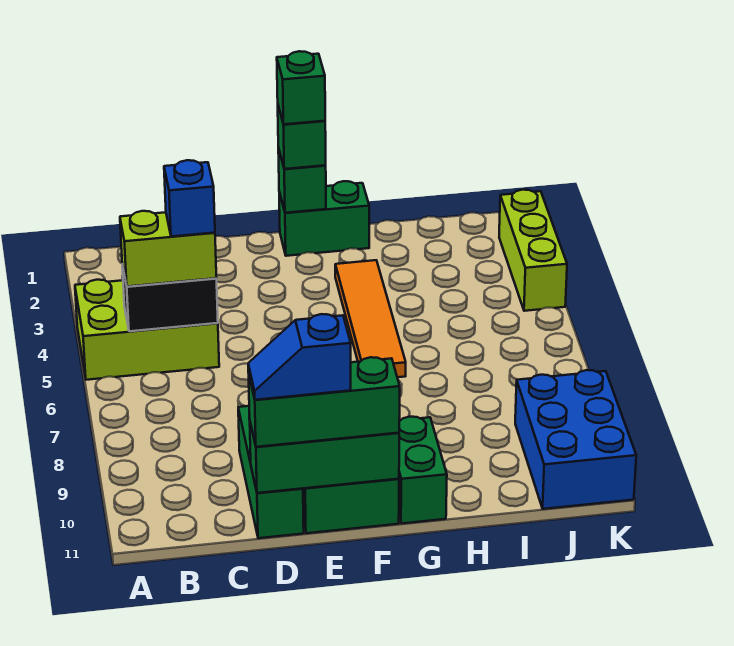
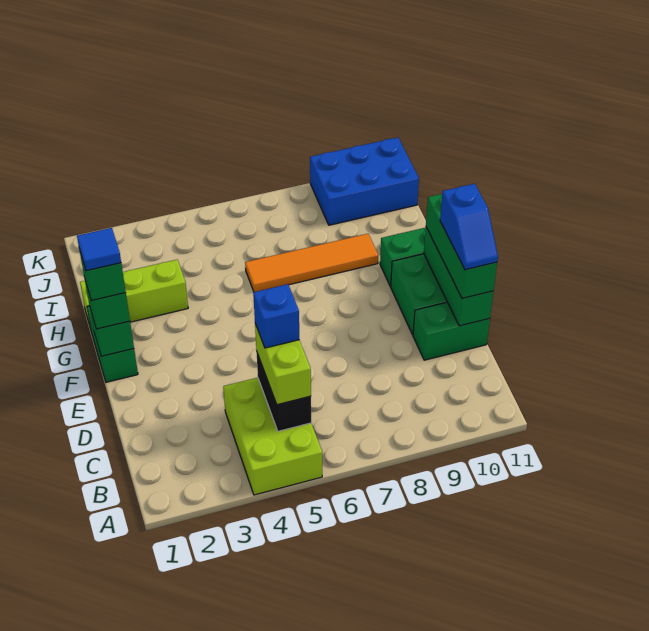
green brick D9:D11 level 1 -> green brick D10:D11 level 1
none -> blue tile F1 level 5
orange tile G3:G6 level 1 -> orange tile H6:H9 level 1
lime brick K2:K4 level 1 -> lime brick H1:H3 level 1

